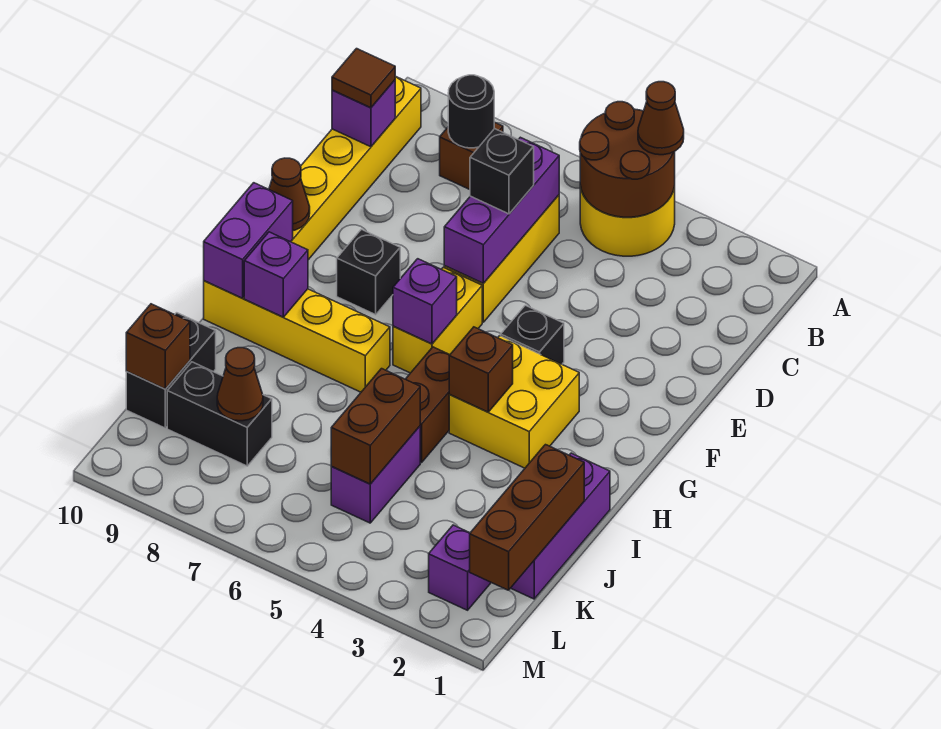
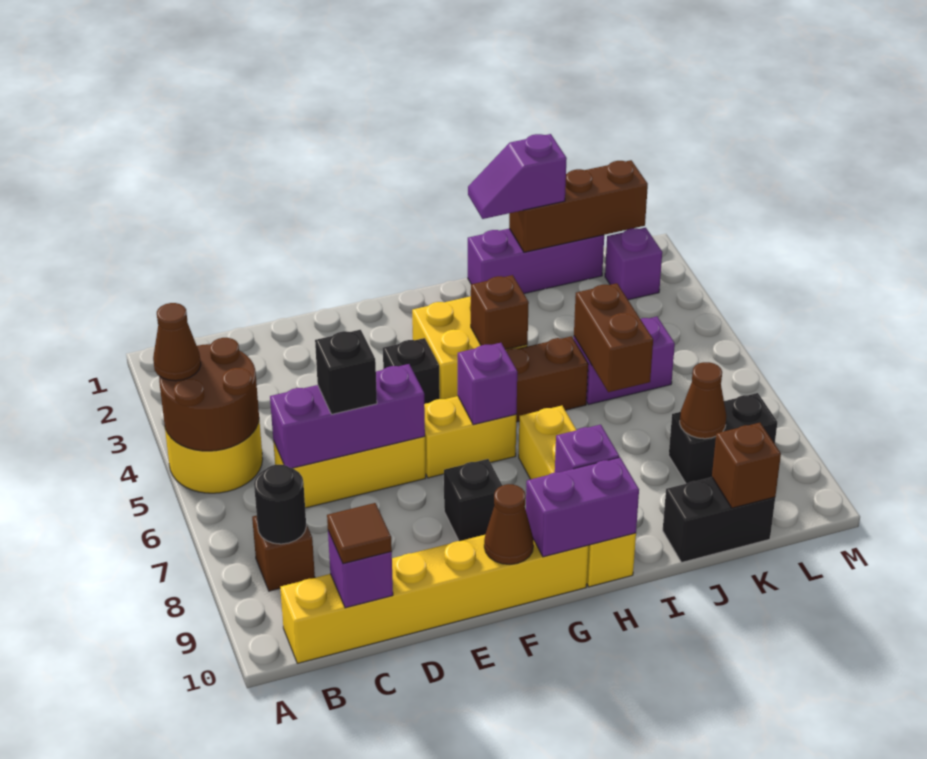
none -> purple slope I1:J1 level 3 top J
brown brick J5:K5 level 2 -> brown brick J5:J6 level 2
black brick K8:K9 level 1 -> black brick K8:L8 level 1

